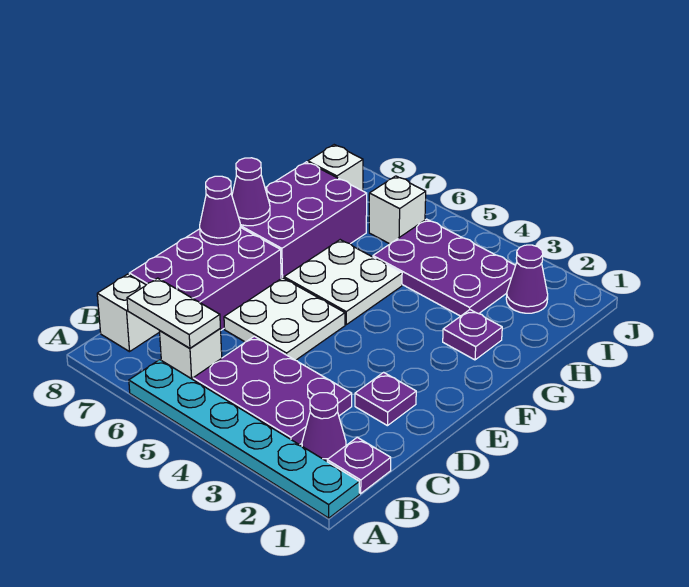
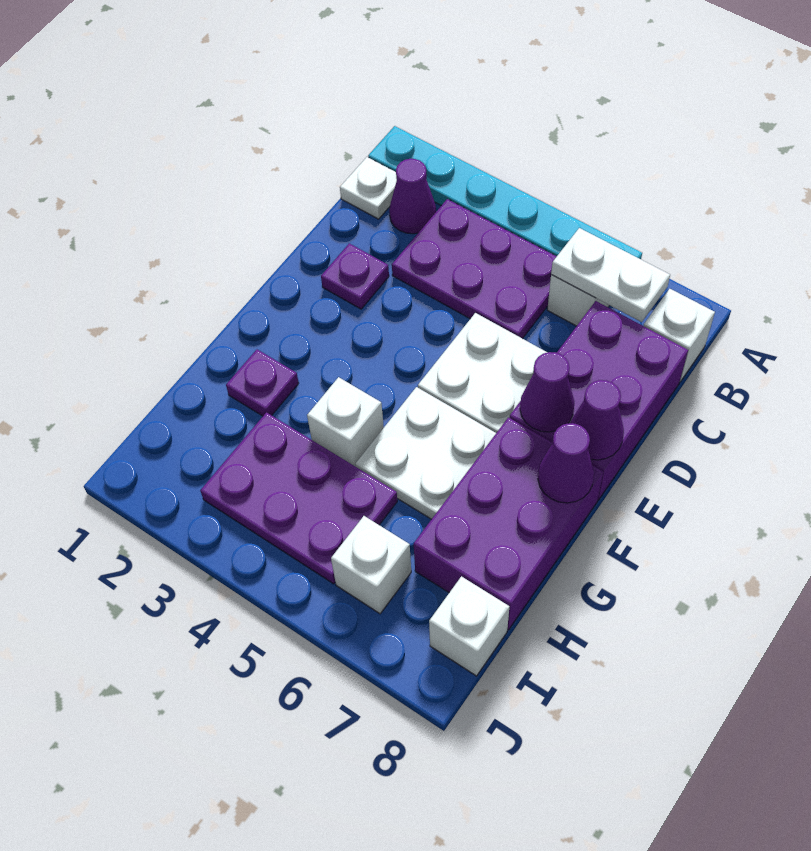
purple plate B1 level 1 -> white plate B1 level 1
none -> white brick G4 level 1
purple cone I2 level 1 -> purple cone E7 level 2

